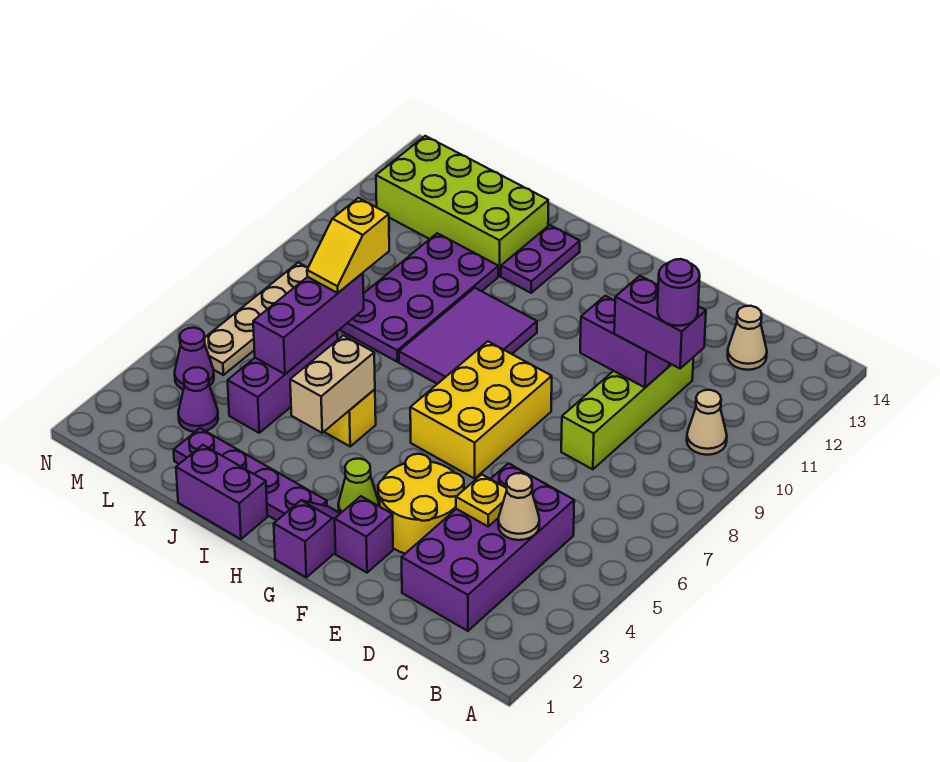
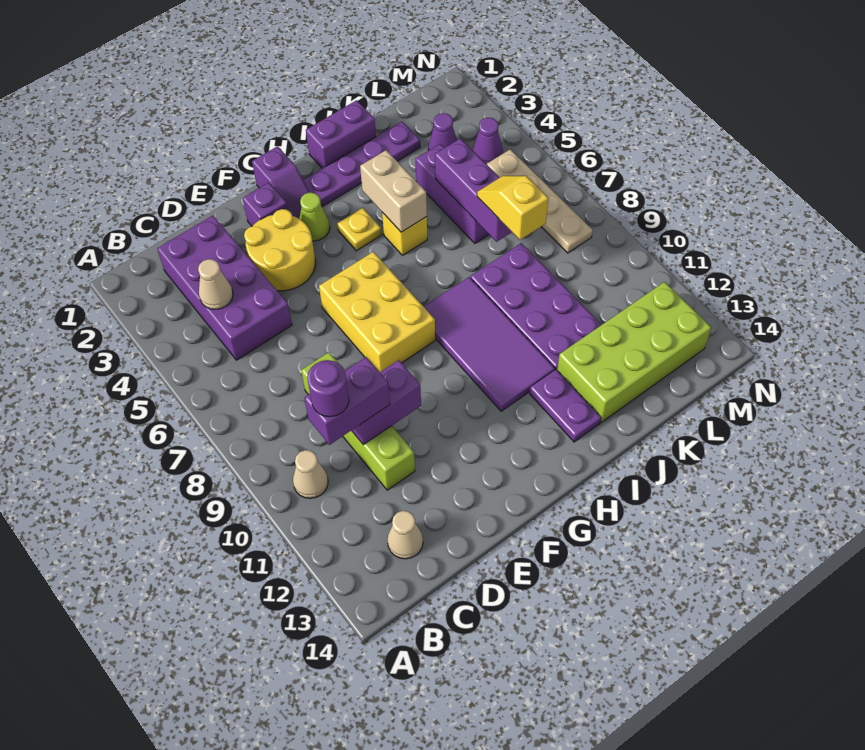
yellow plate D4 level 2 -> yellow plate H4 level 1
purple tile H8:I10 level 1 -> purple tile H8:I11 level 1

